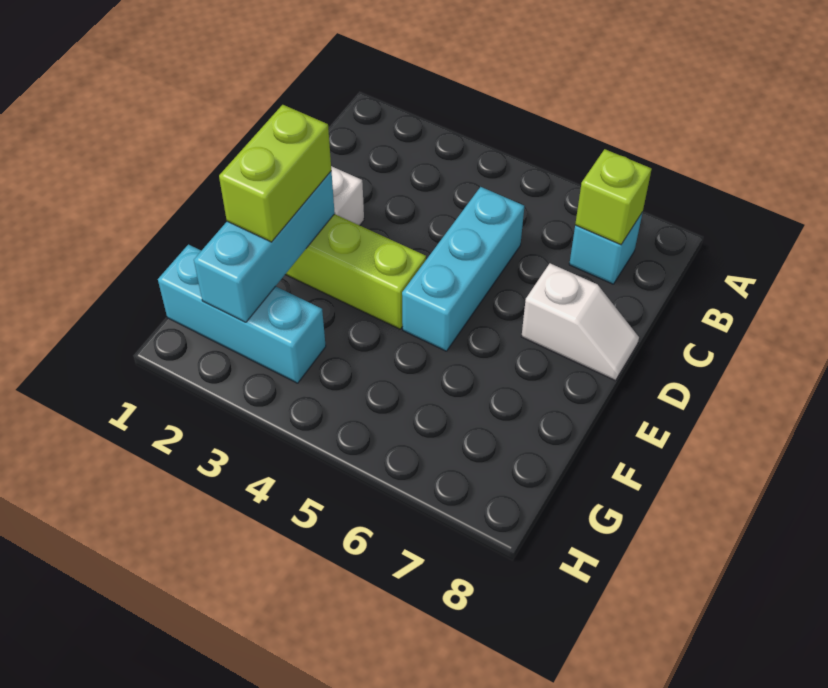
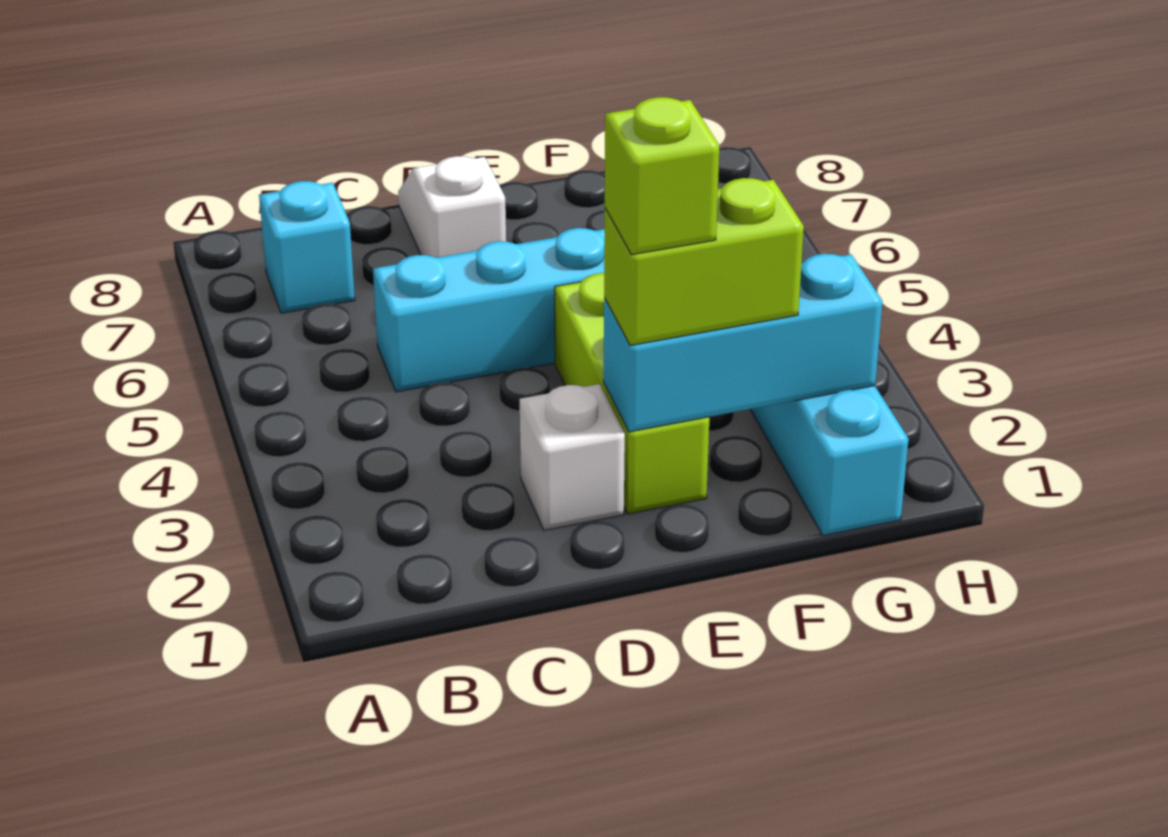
lime brick B7 level 2 -> lime brick E2 level 4

